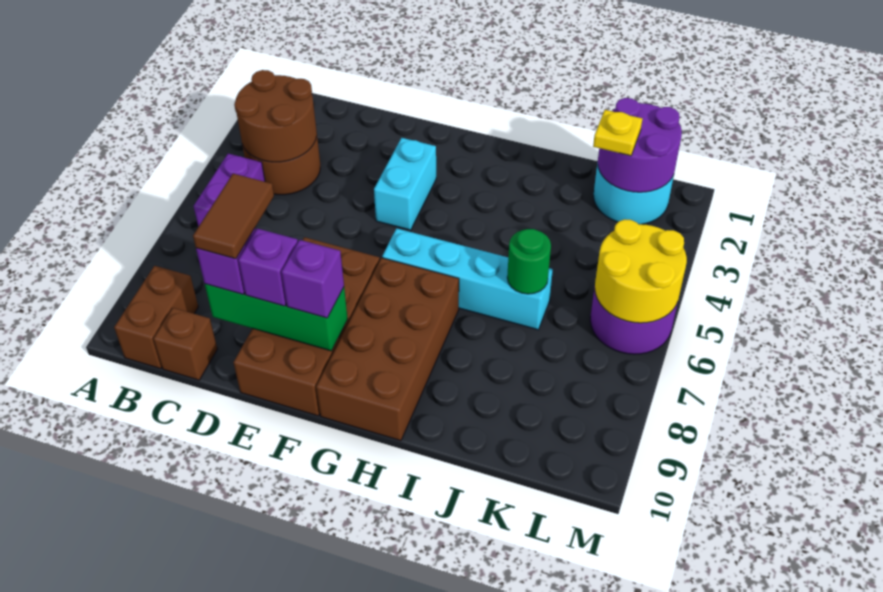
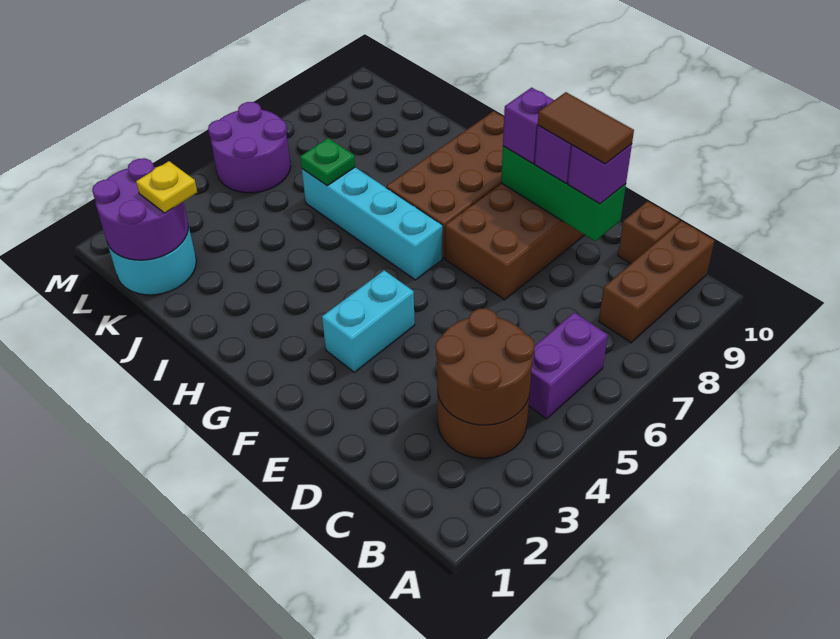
brown brick B9:B10 level 1 -> brown brick B8:B10 level 1
brown tile D8:D9 level 4 -> brown tile D9:E9 level 4
green round brick J6 level 2 -> green plate J6 level 2
yellow round brick L5:M6 level 2 -> none

